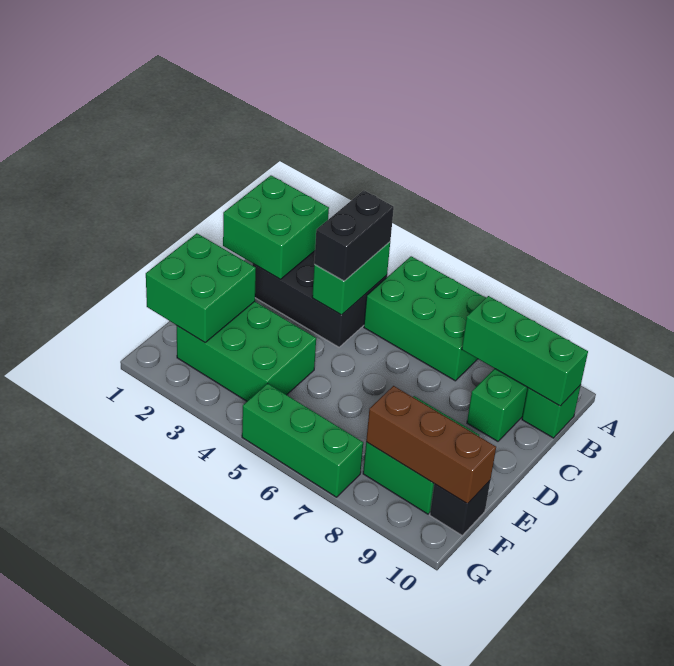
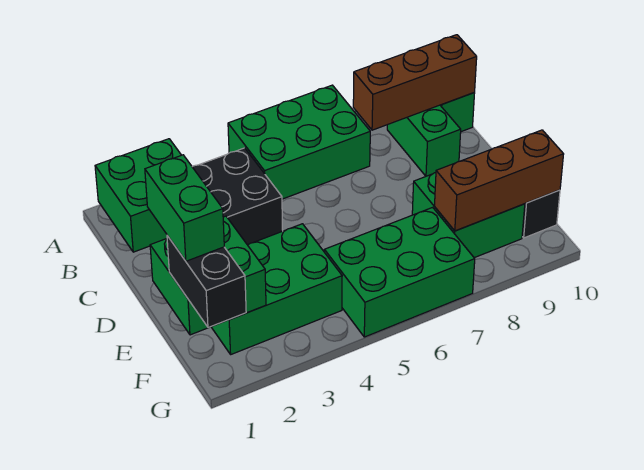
green brick B4:C4 level 2 -> green brick E1:F1 level 4
black brick B4:C4 level 3 -> black brick F1:G1 level 3
green brick B8:B10 level 2 -> brown brick B8:B10 level 2
green brick G5:G7 level 1 -> green brick F5:G7 level 1

